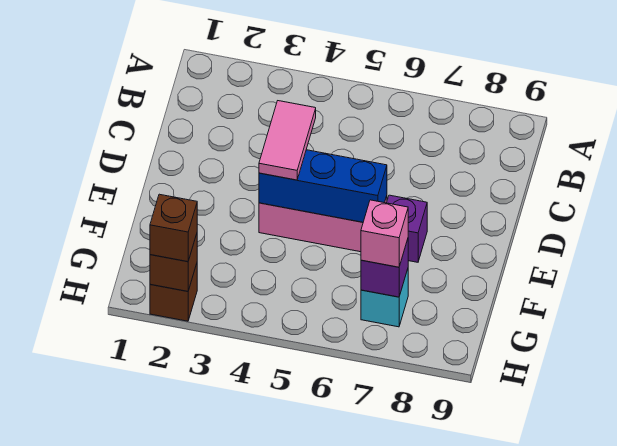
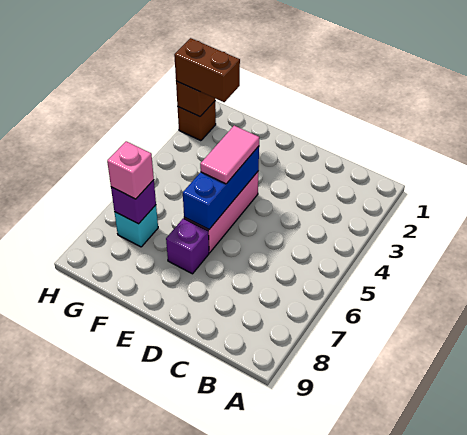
pink tile D4:E4 level 3 -> pink tile E4:E5 level 3
brown brick H2 level 3 -> brown brick G2:H2 level 3

